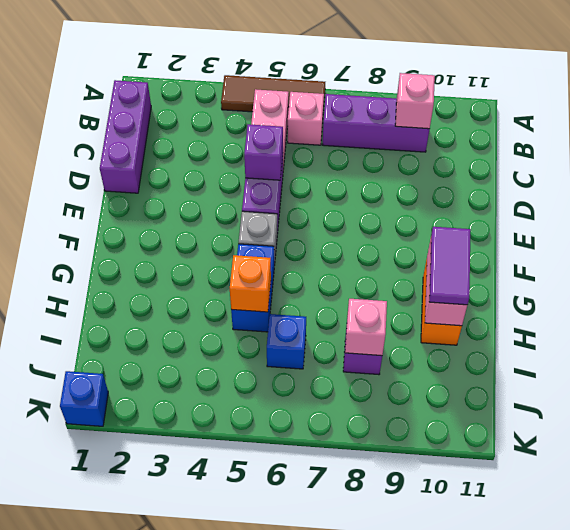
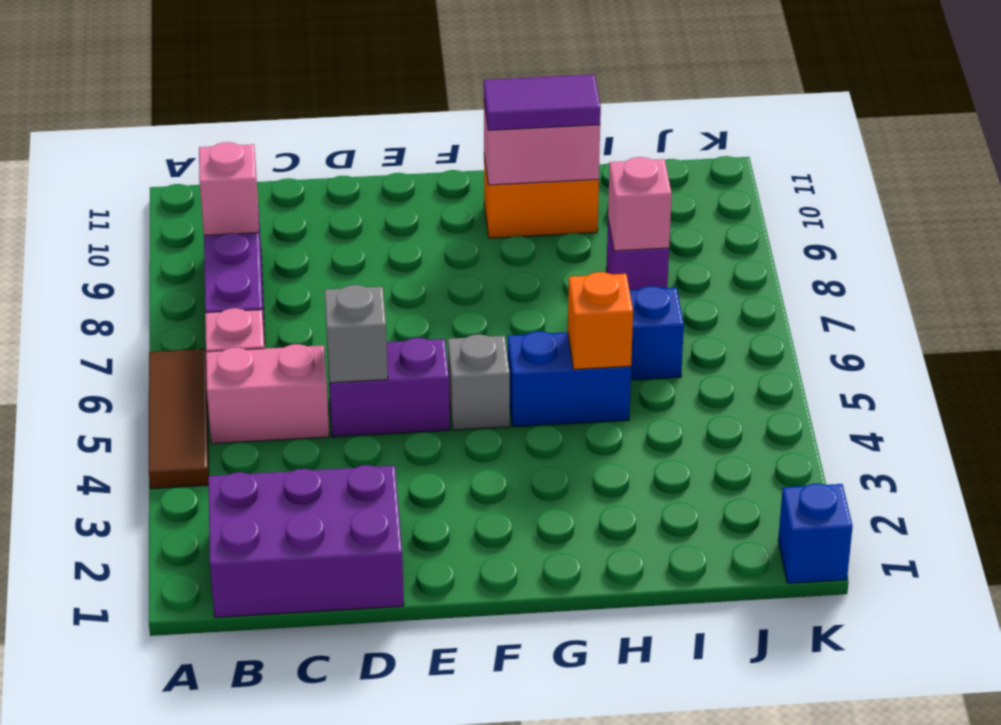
purple brick B1:D1 level 1 -> purple brick B1:D2 level 1
purple brick D5 level 2 -> grey brick D5 level 2

